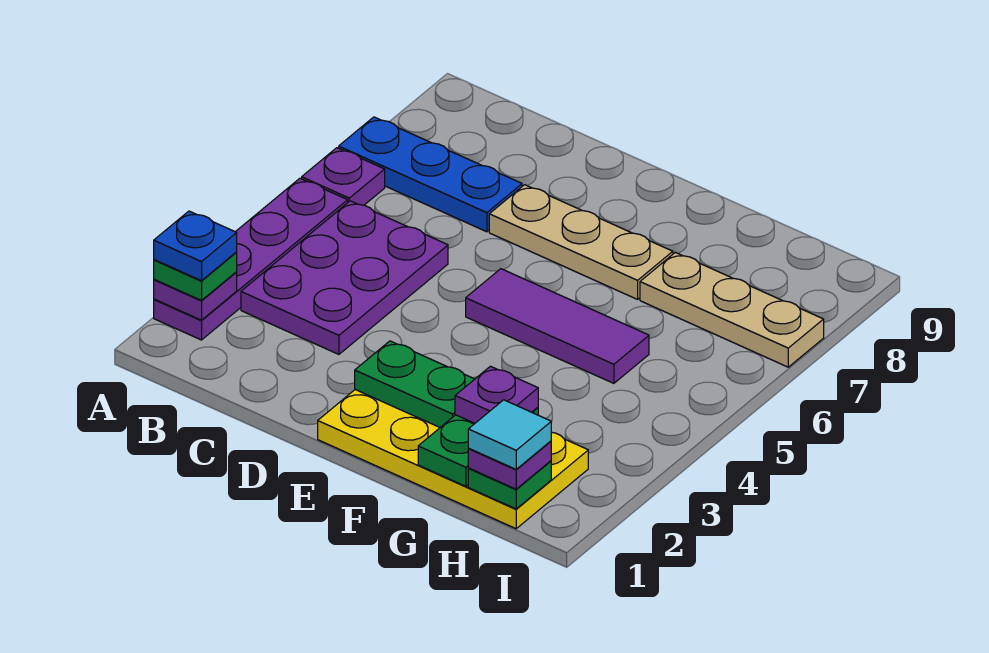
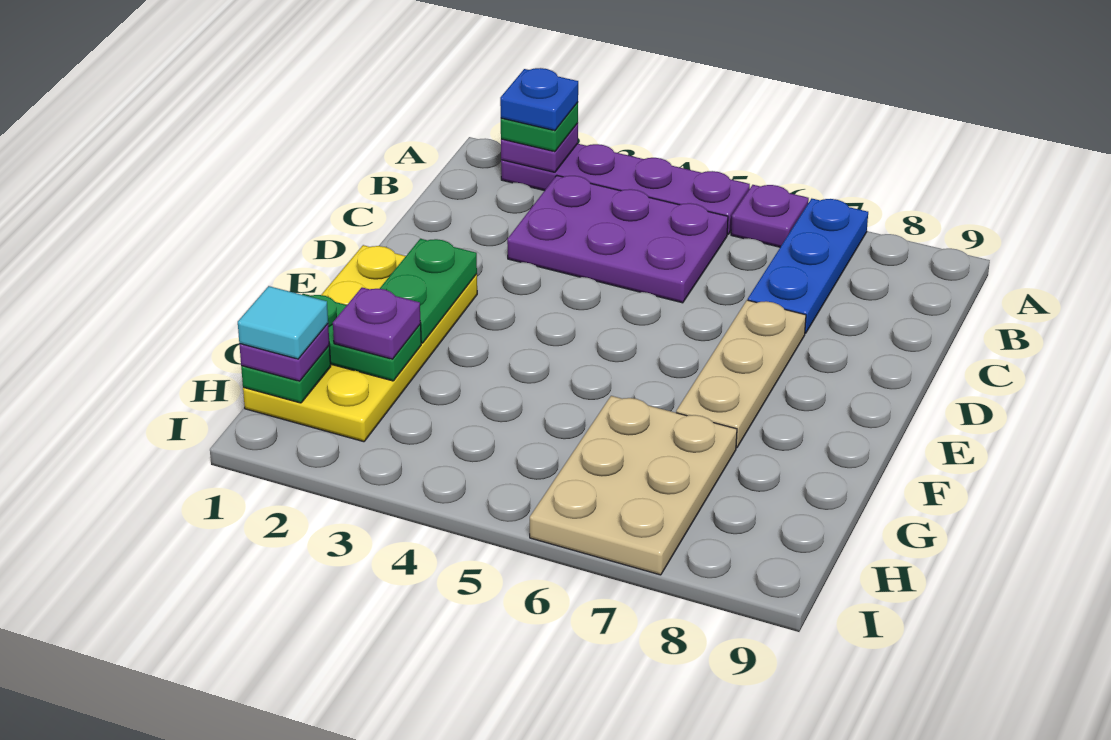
purple tile E5:G5 level 1 -> none
tan plate G7:I7 level 1 -> tan plate G6:I7 level 1

